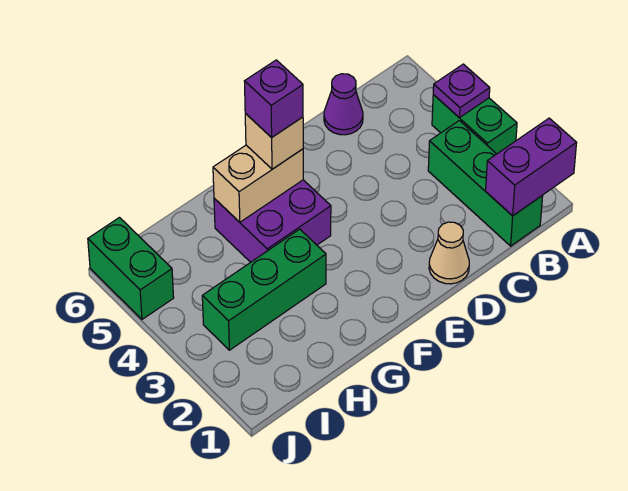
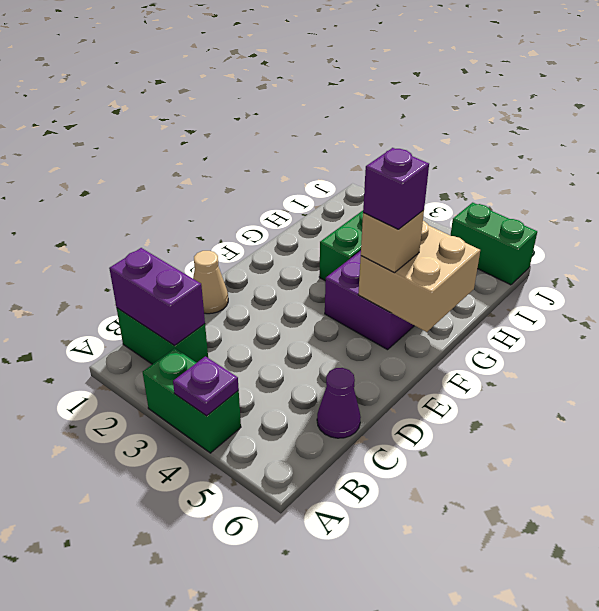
purple brick A1:B1 level 2 -> purple brick B1:B2 level 2
green brick B1:B3 level 1 -> green brick B1:B2 level 1
tan brick F5:G5 level 2 -> tan brick F5:G6 level 2

